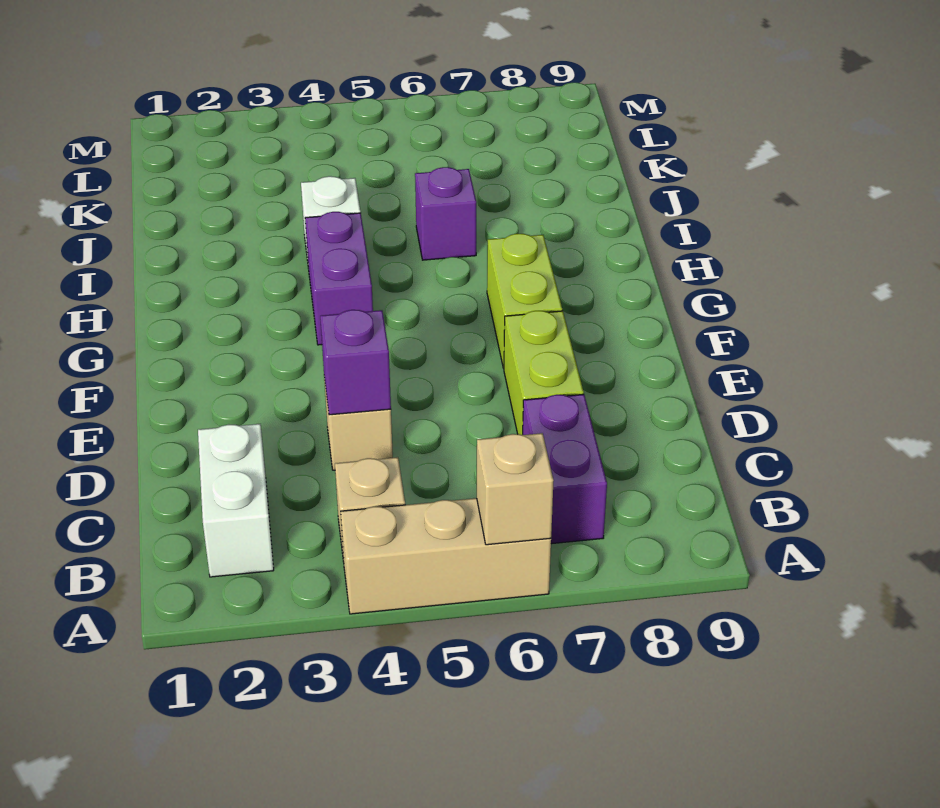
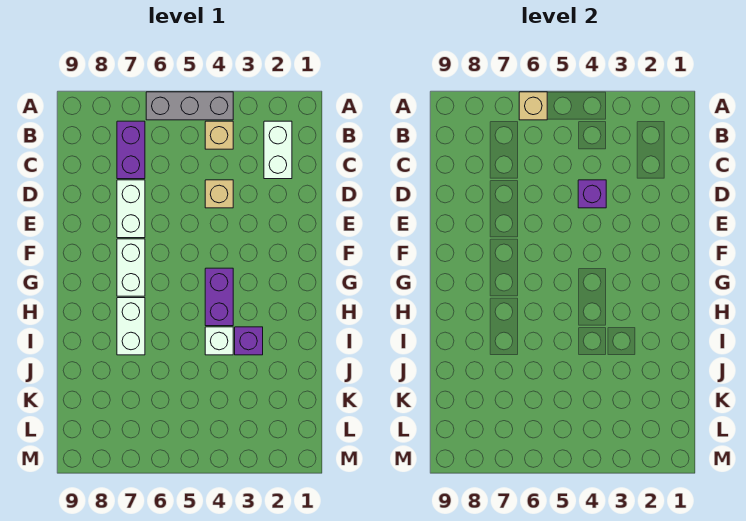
tan brick A4:A6 level 1 -> grey brick A4:A6 level 1
lime brick D7:E7 level 1 -> white brick D7:E7 level 1
lime brick F7:G7 level 1 -> white brick F7:G7 level 1
none -> white brick H7:I7 level 1
purple brick I6 level 1 -> purple brick I3 level 1

